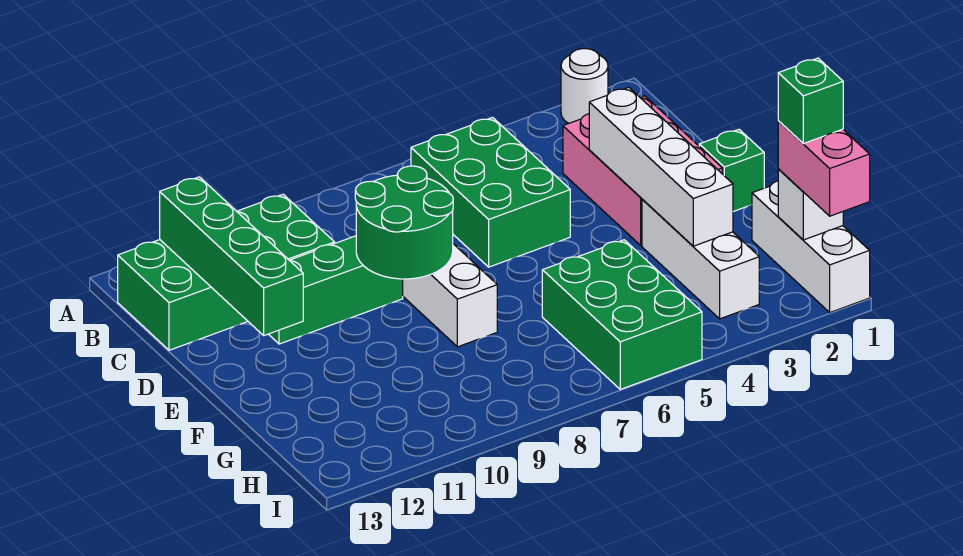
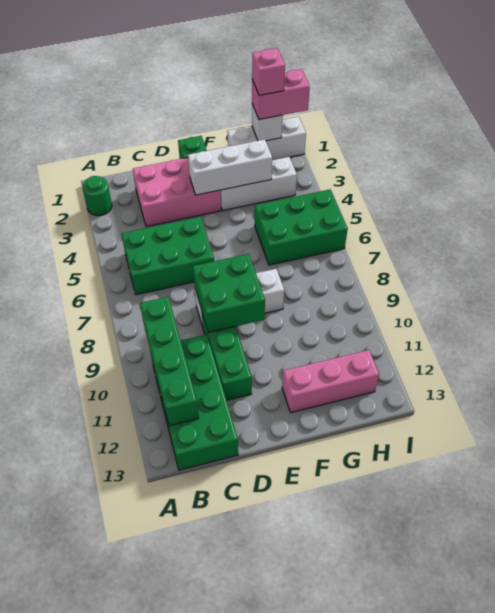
white round brick A2 level 1 -> green round brick A2 level 1
green brick B12:E12 level 2 -> green brick B9:B12 level 2
white brick D3:G3 level 2 -> white brick E3:G3 level 2
green round brick D8:E9 level 2 -> green brick D8:E9 level 2
none -> pink brick F12:H12 level 1
green brick H1 level 4 -> pink brick H1 level 4

